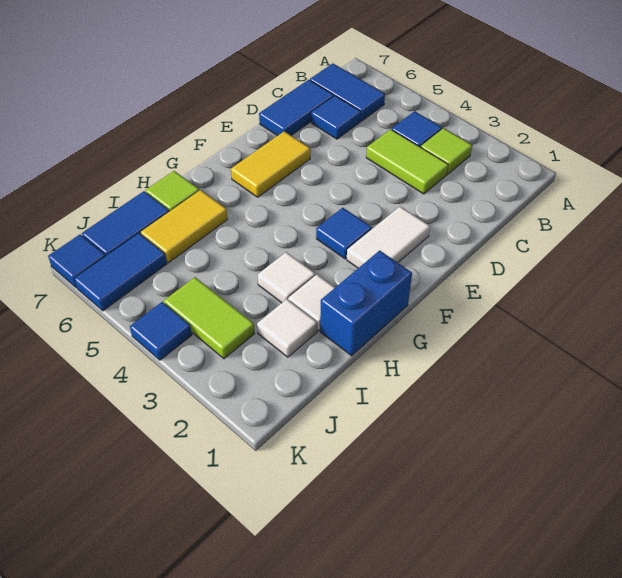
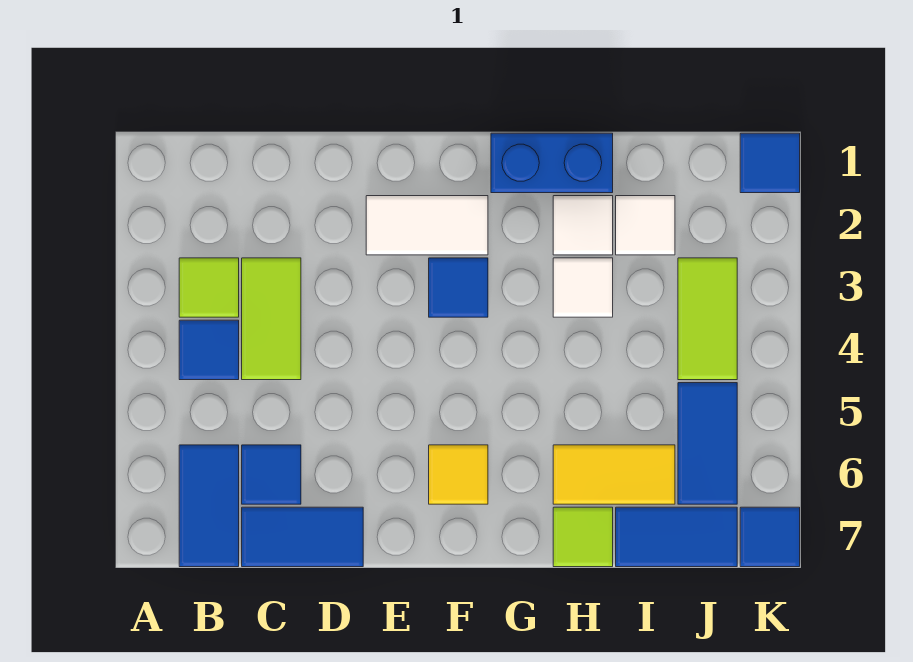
yellow tile E6:F6 level 1 -> yellow tile F6 level 1
blue tile J6:K6 level 1 -> blue tile J5:J6 level 1
blue tile K4 level 1 -> blue tile K1 level 1

